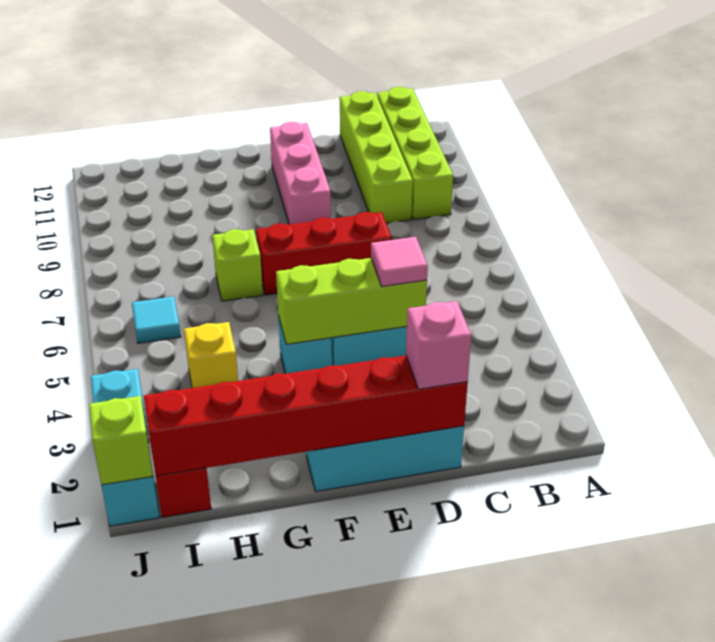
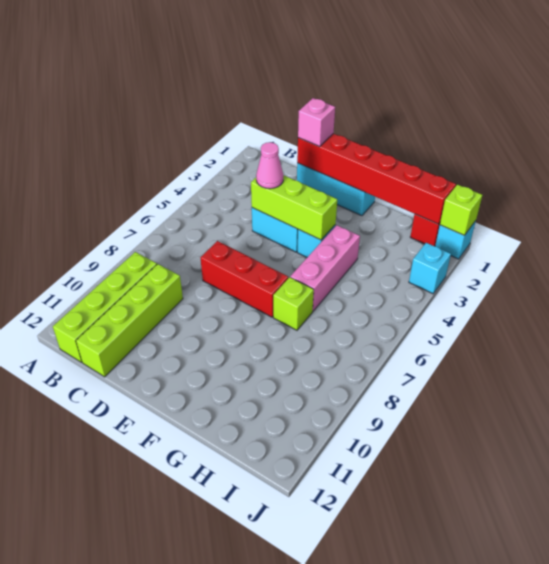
pink tile D4 level 3 -> pink cone D4 level 3
pink brick E9:E11 level 1 -> pink brick G4:G6 level 1
yellow brick H4 level 1 -> none
cyan tile I6 level 1 -> none

